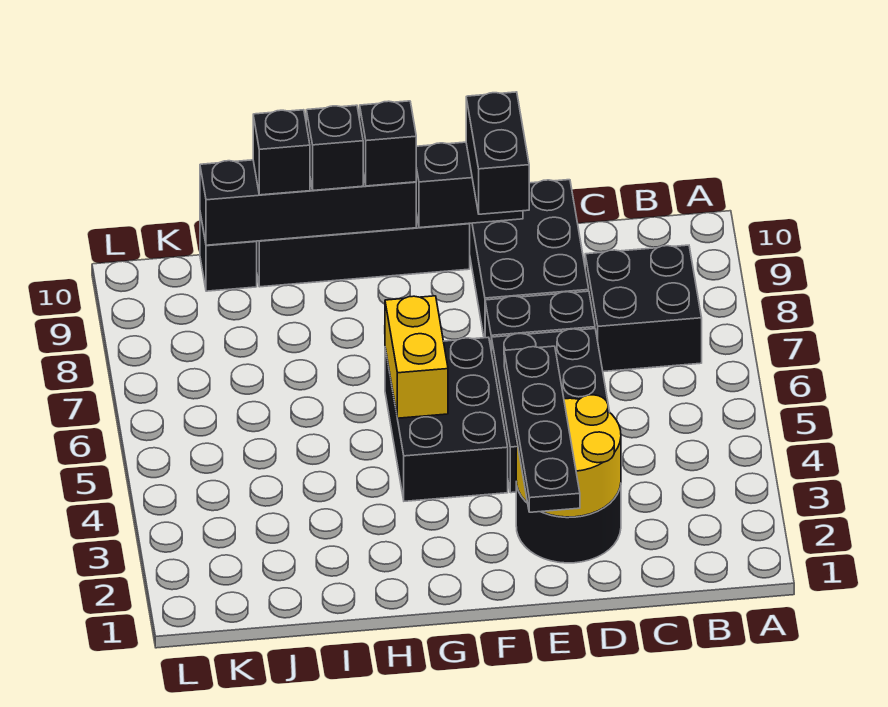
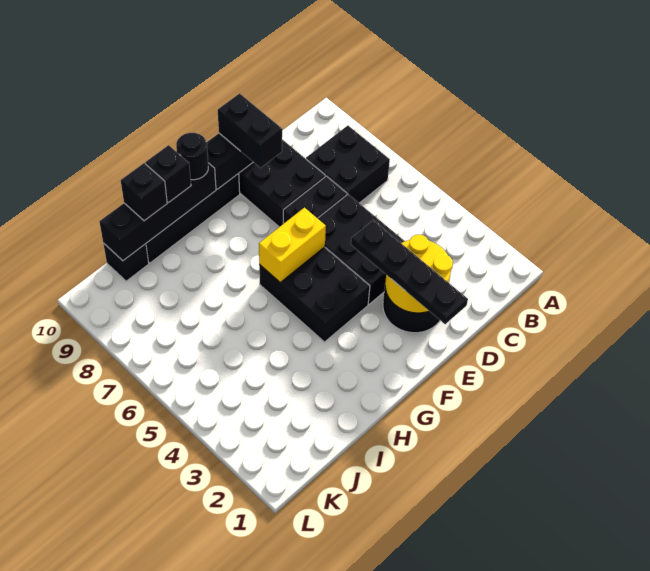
yellow brick G5:G6 level 2 -> yellow brick F6:G6 level 2
black brick G10 level 3 -> black round brick G10 level 3

